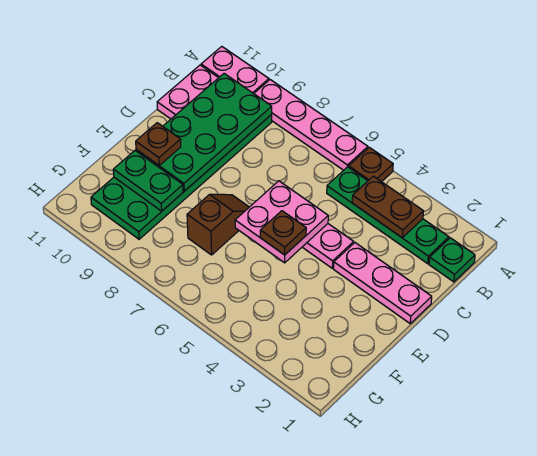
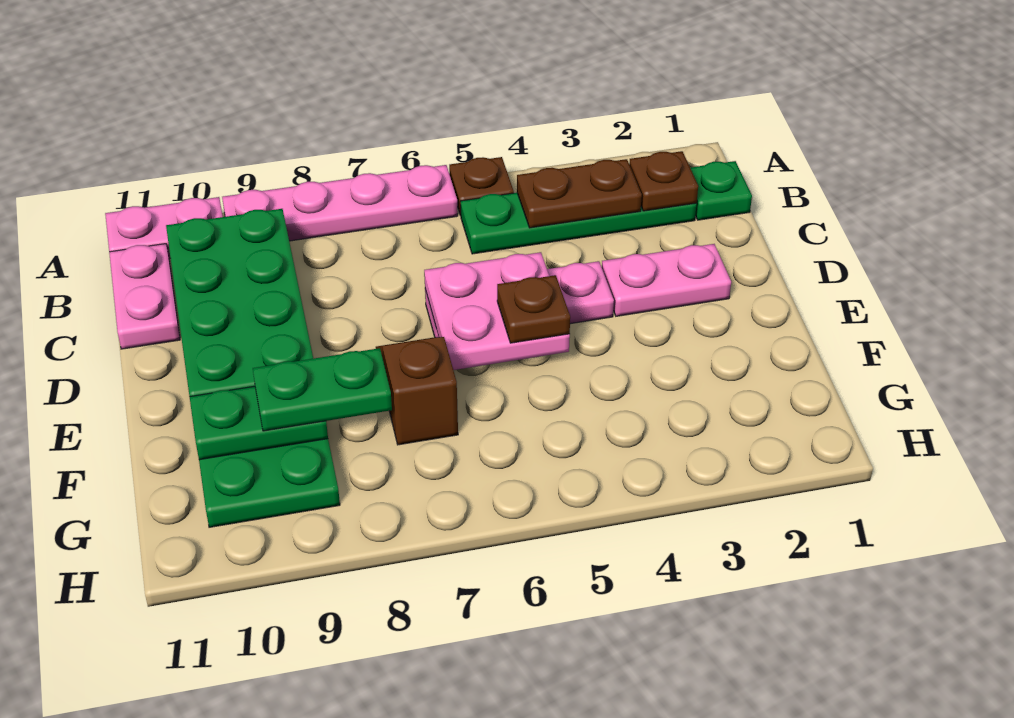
pink plate D1:D3 level 1 -> pink plate D2:D3 level 1
brown plate E10 level 3 -> brown plate B2 level 2
none -> green plate F8:F9 level 3

